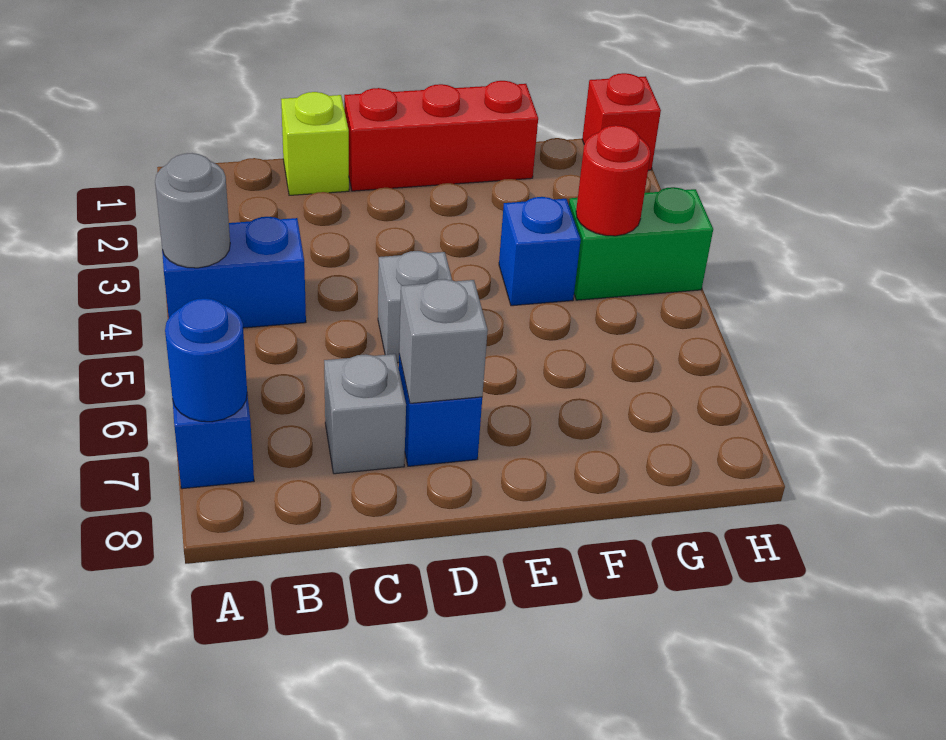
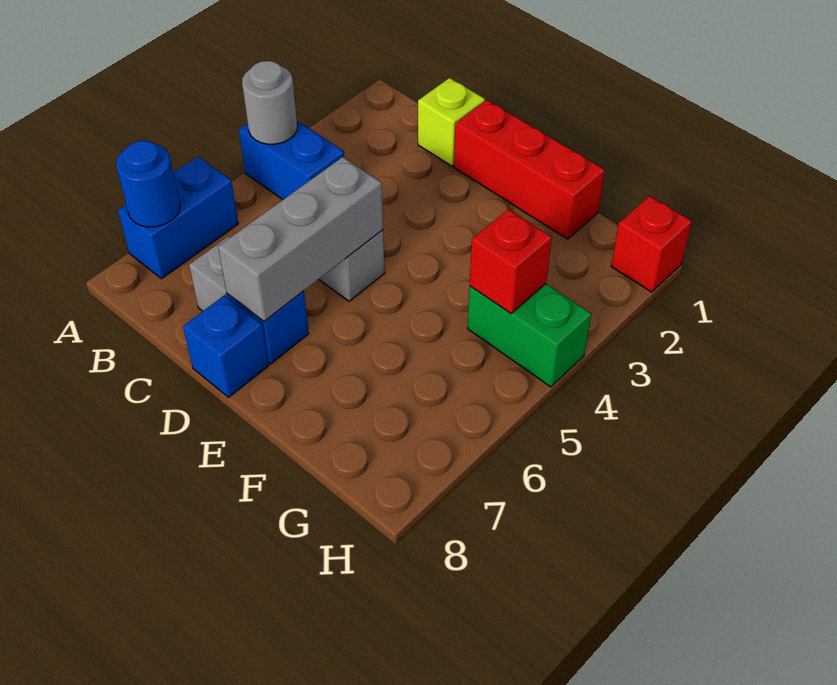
grey brick D7 level 2 -> grey brick D5:D7 level 2
blue brick F4 level 1 -> blue brick D8 level 1
red round brick G4 level 2 -> red brick G4 level 2

